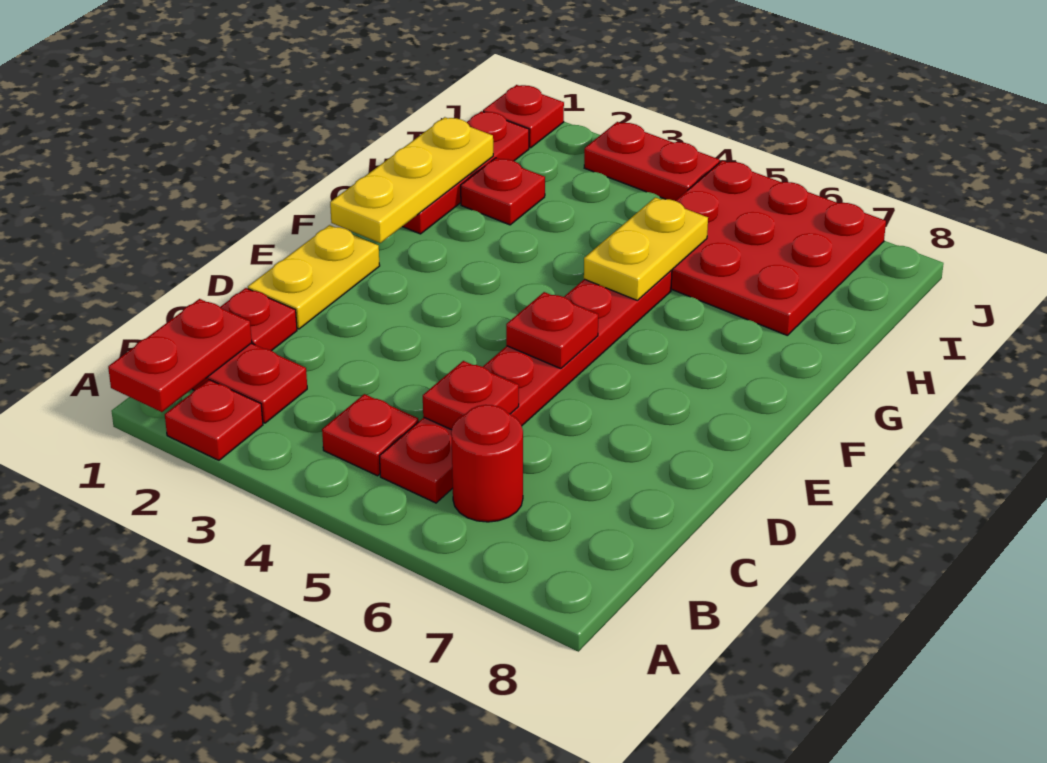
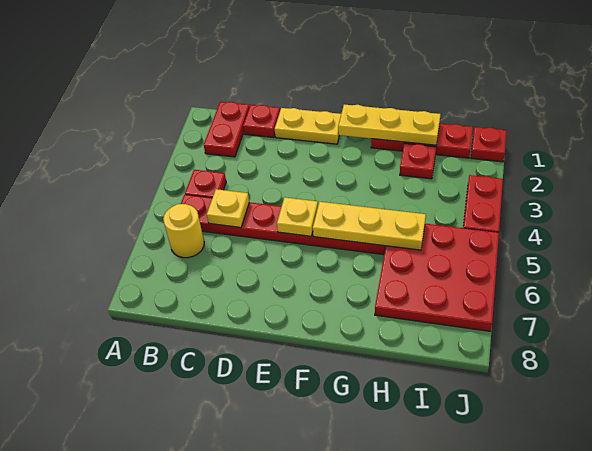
red plate A1:B1 level 2 -> none
red plate A2 level 1 -> none
red round brick B6 level 1 -> yellow round brick B6 level 1
red plate C5 level 2 -> yellow plate C5 level 2
red plate E5 level 2 -> yellow plate E5 level 2
yellow plate G5:H5 level 2 -> yellow plate F5:H5 level 2

